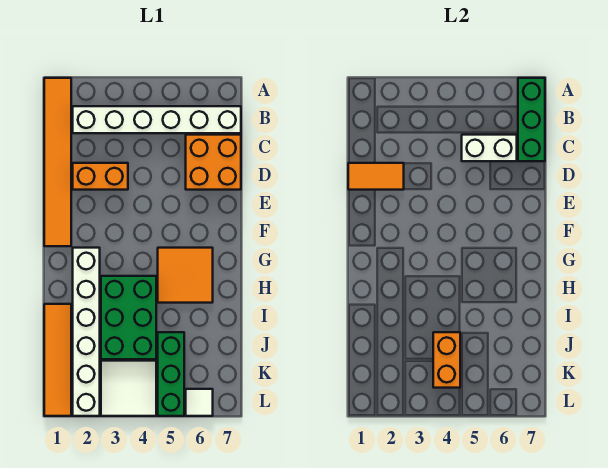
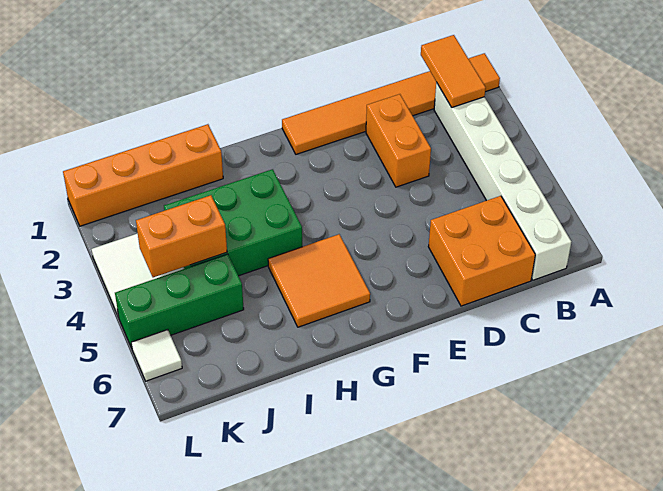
green brick A7:C7 level 2 -> none
white brick C5:C6 level 2 -> none
orange tile D1:D2 level 2 -> orange tile B1:B2 level 2
white brick G2:L2 level 1 -> none
orange tile I1:L1 level 1 -> orange brick I1:L1 level 1

